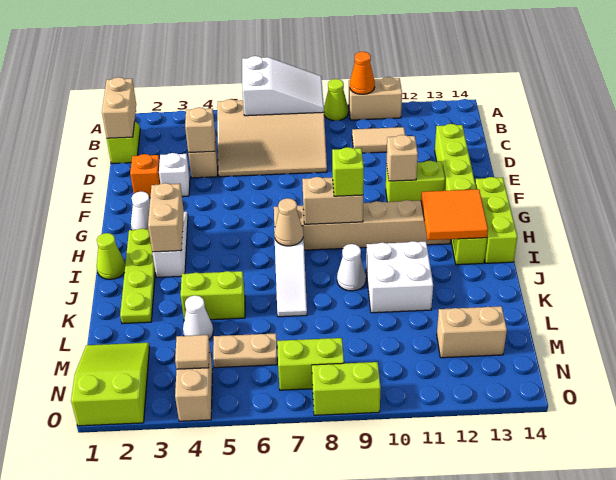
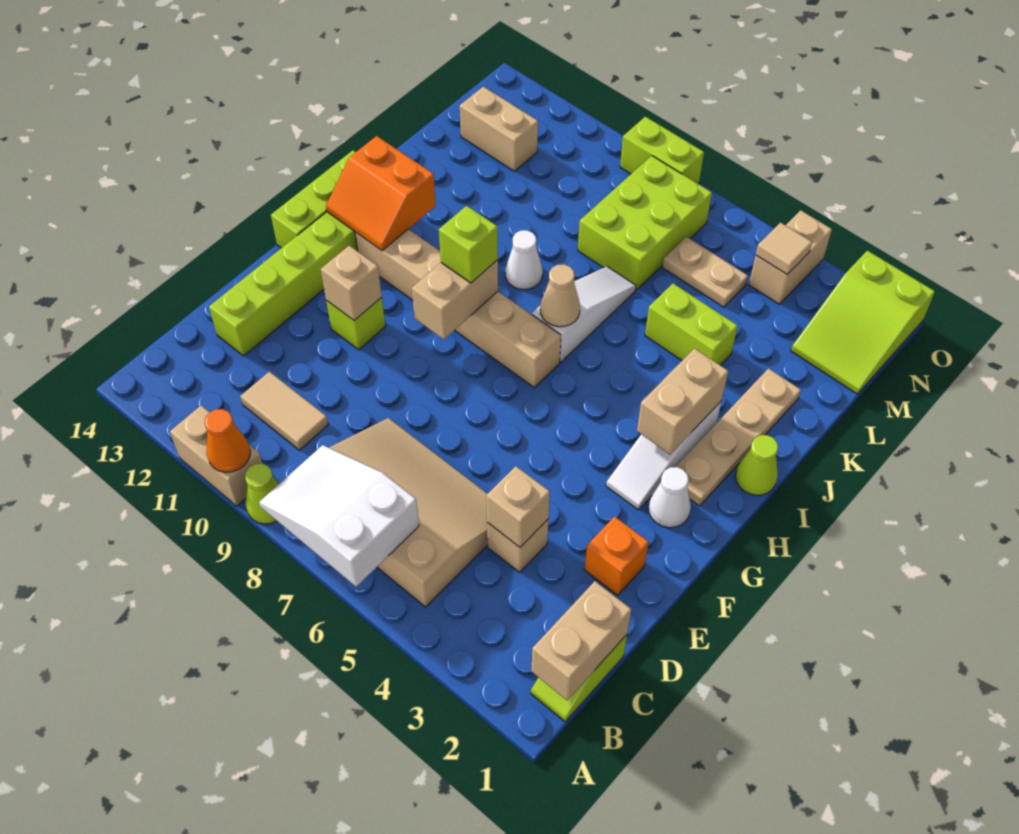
white brick E3 level 1 -> none
lime brick F11:F12 level 1 -> lime brick F11 level 1
lime plate H2:K2 level 1 -> tan plate H2:K2 level 1
tan brick H8:H9 level 2 -> tan brick G9:H9 level 2
orange tile H12:I13 level 2 -> orange slope H12:I13 level 2 top I
white brick J10:K11 level 1 -> none
white cone L4 level 1 -> none
lime brick N7:N8 level 1 -> lime brick L7:N8 level 1

